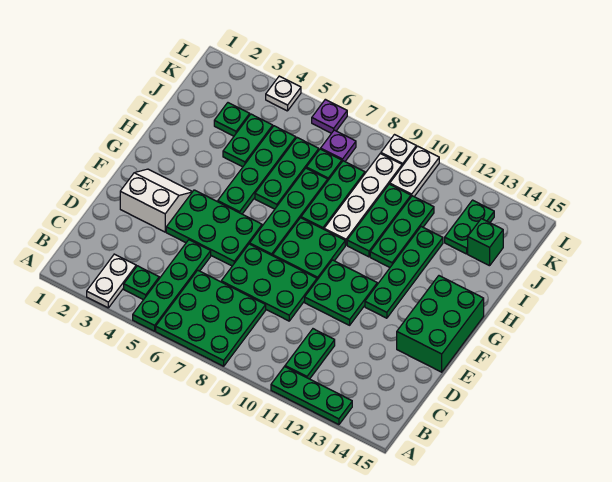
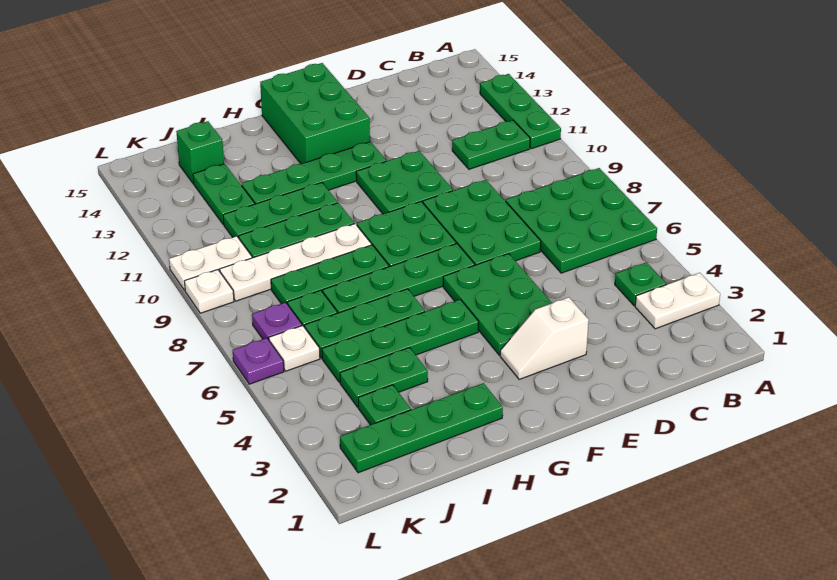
green plate A5:D5 level 1 -> green plate H2:K2 level 1
white slope E2:F3 level 1 top E -> white slope E3:F3 level 1 top E
green brick E14:G15 level 1 -> green brick F13:G15 level 1
green plate J13:K13 level 1 -> green plate J12:J13 level 1
white plate L4 level 1 -> white plate K6 level 1

